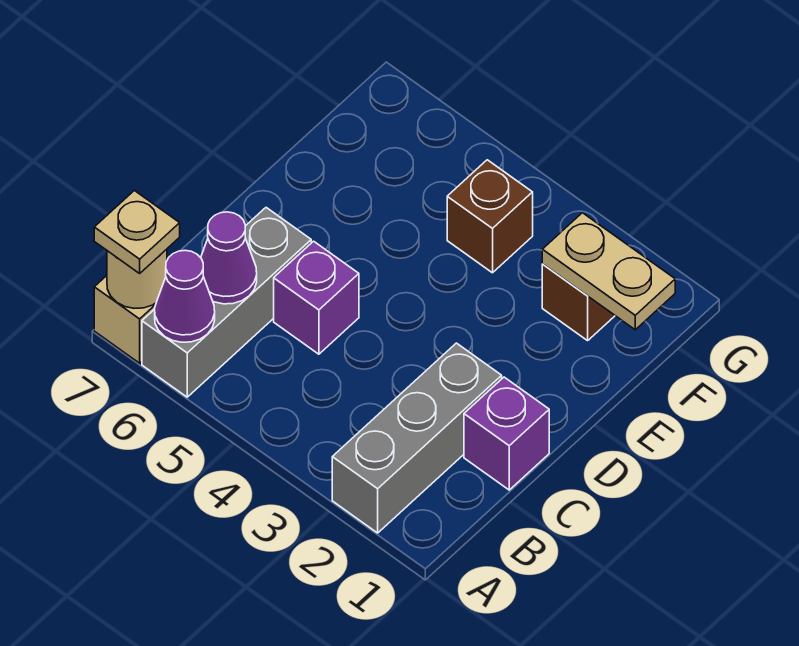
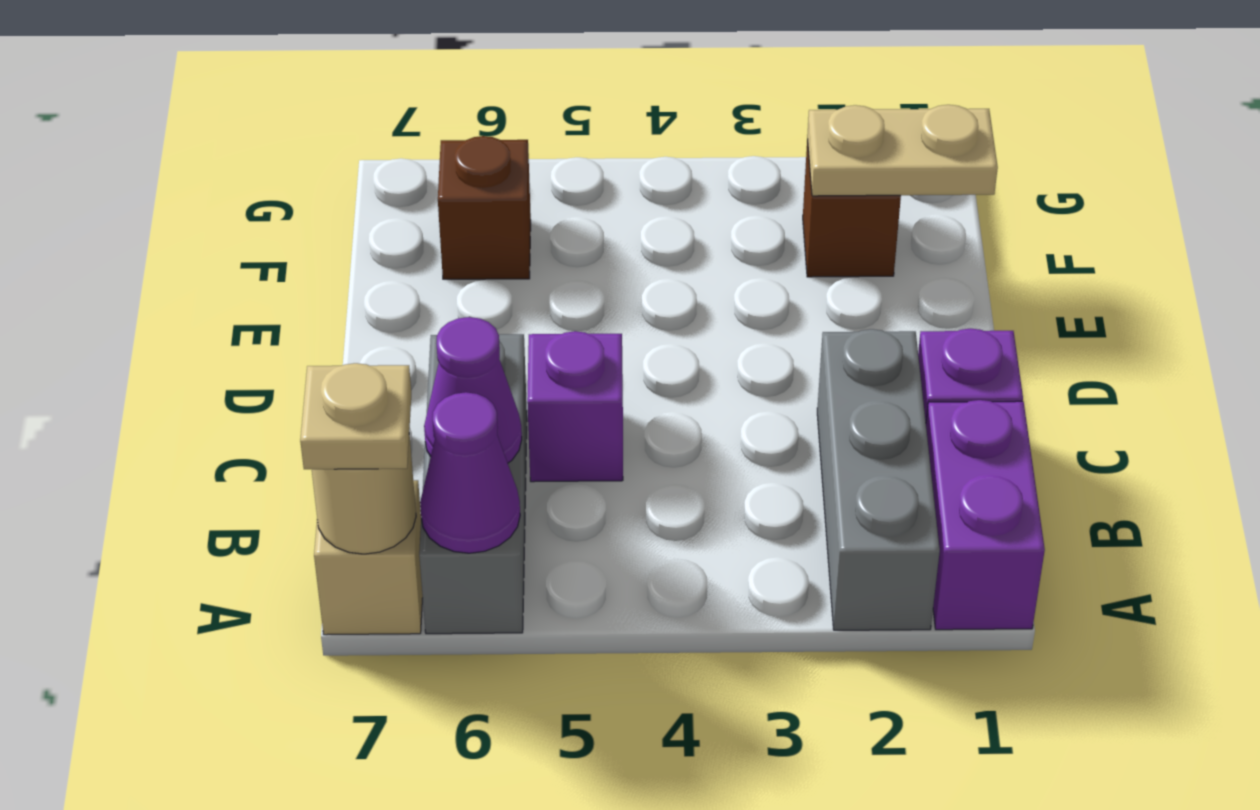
none -> purple brick A1:B1 level 1
brown brick F4 level 1 -> brown brick F6 level 1

